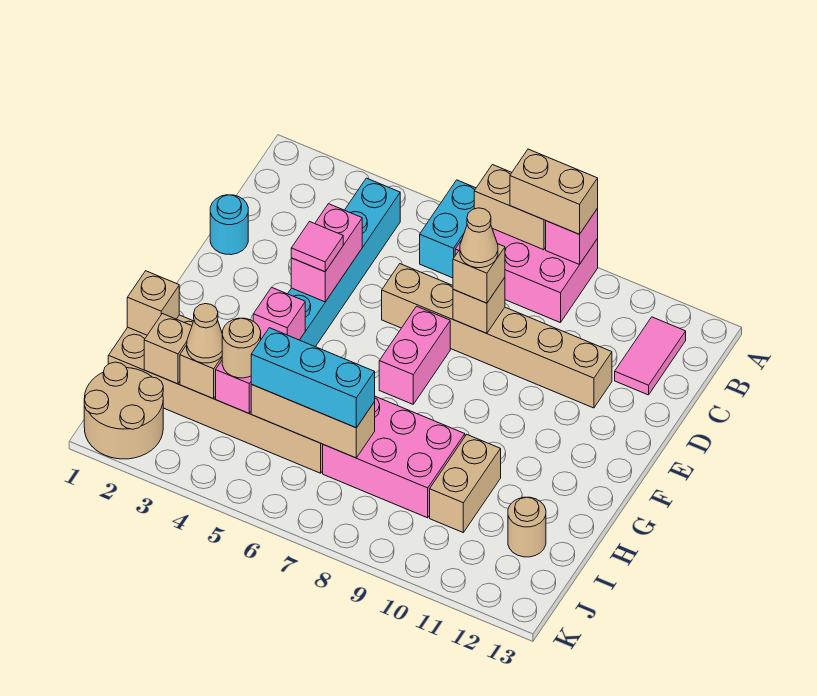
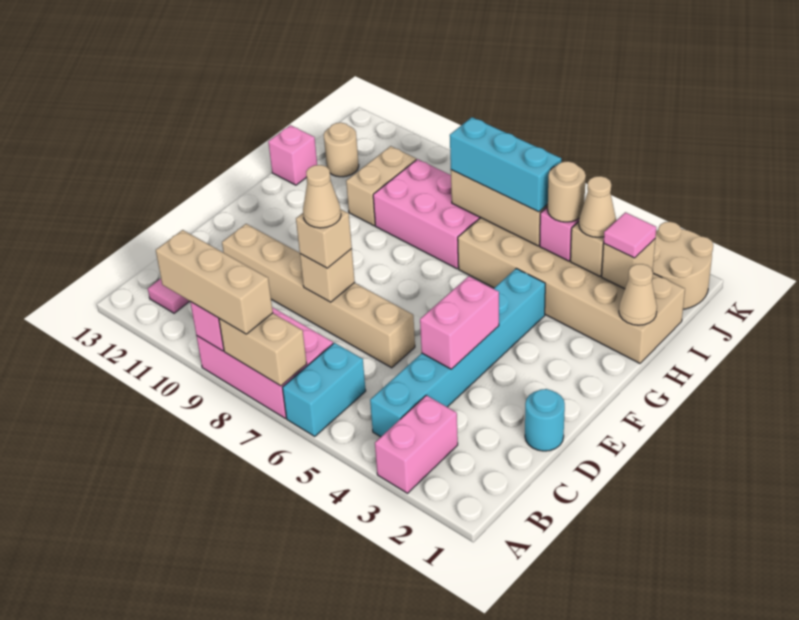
tan brick A8:A9 level 3 -> tan brick A8:A10 level 3
pink tile E4 level 3 -> pink tile I2 level 3
pink brick E7:F7 level 1 -> pink brick A3:B3 level 1
pink brick G4 level 2 -> pink brick H13 level 1
tan brick H1 level 2 -> tan cone H1 level 2

